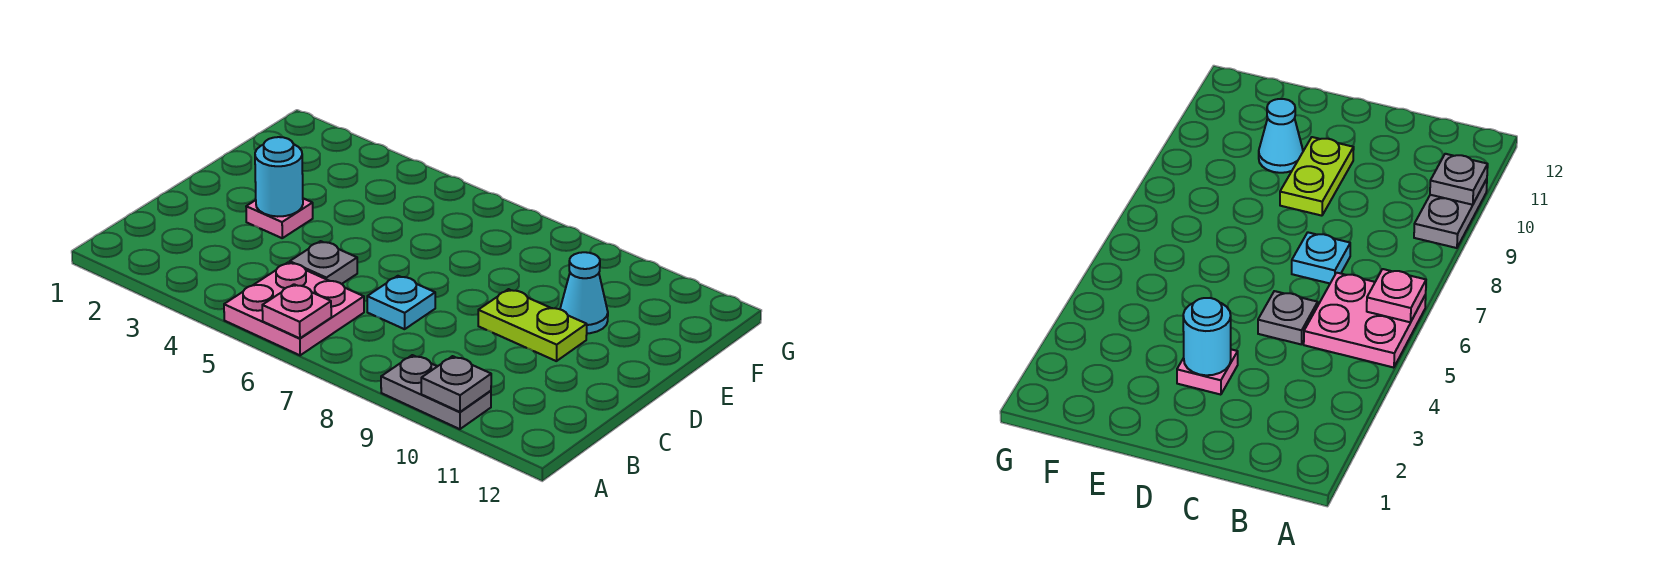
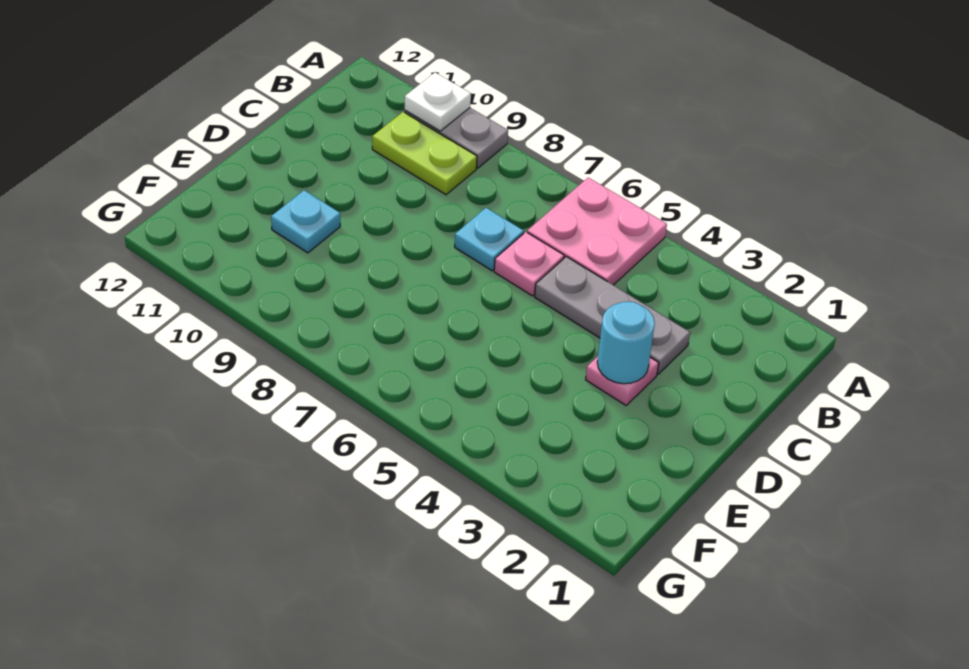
pink plate A6 level 2 -> pink plate C6 level 1
grey plate A10 level 2 -> white plate A10 level 2
grey plate C5 level 1 -> grey plate C3:C5 level 1
lime plate D9:D10 level 1 -> lime plate B9:B10 level 1
cyan cone E10 level 1 -> cyan plate E10 level 1

